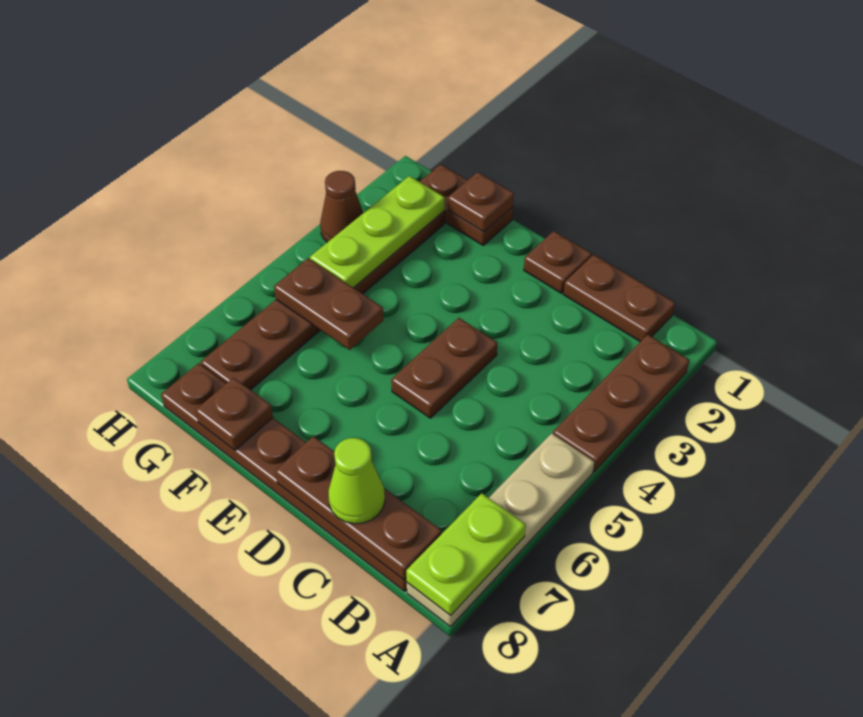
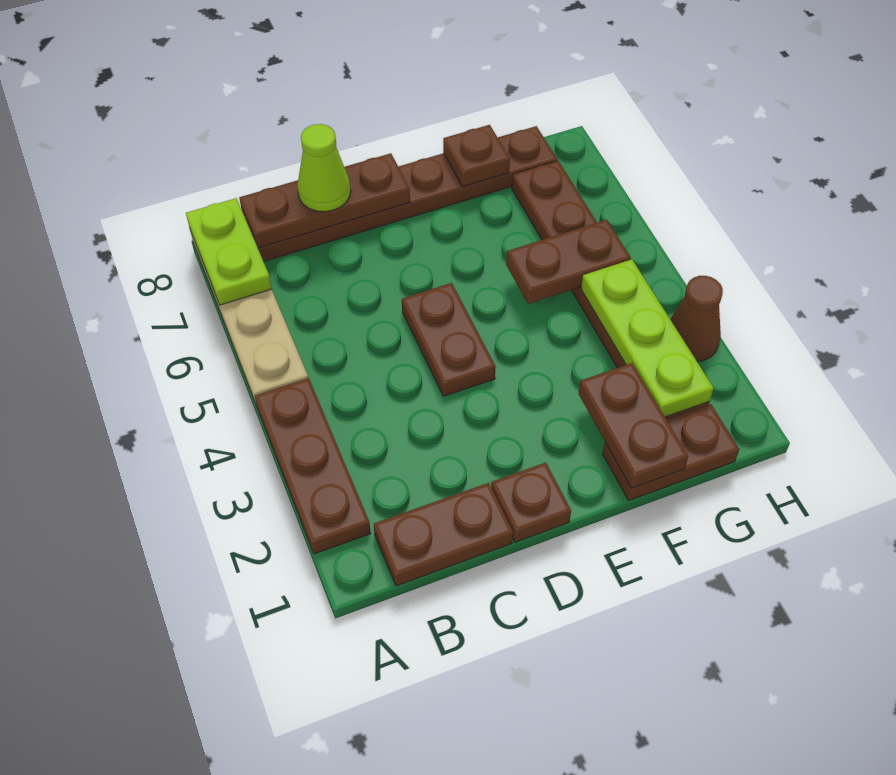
brown plate F1 level 2 -> brown plate F1:F2 level 2

